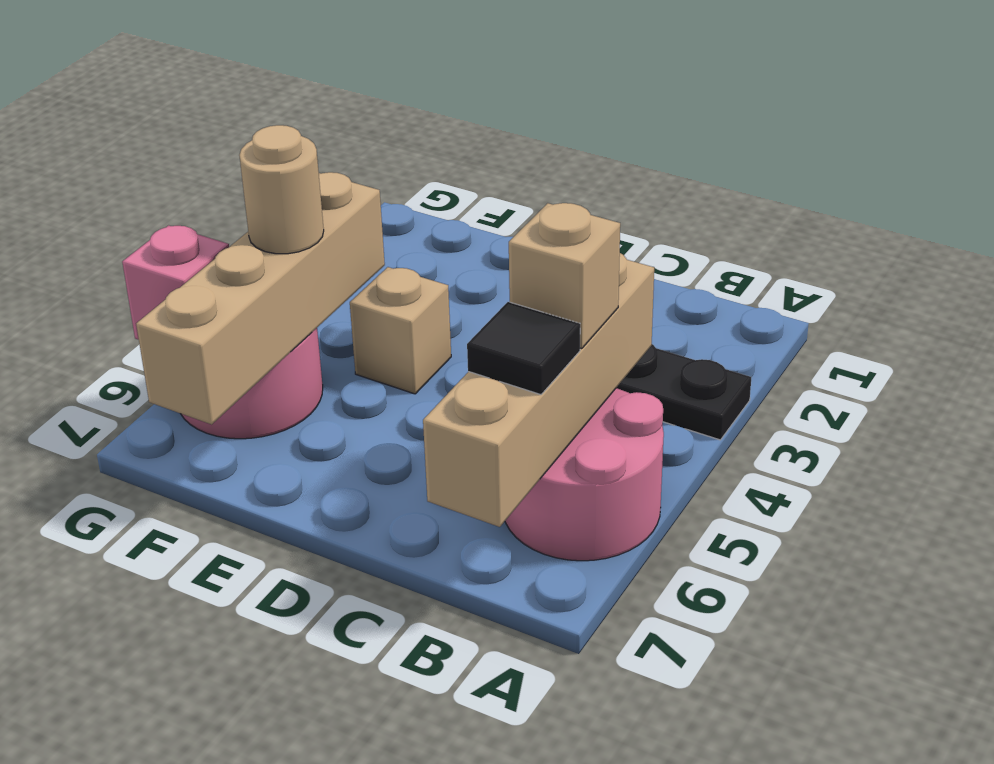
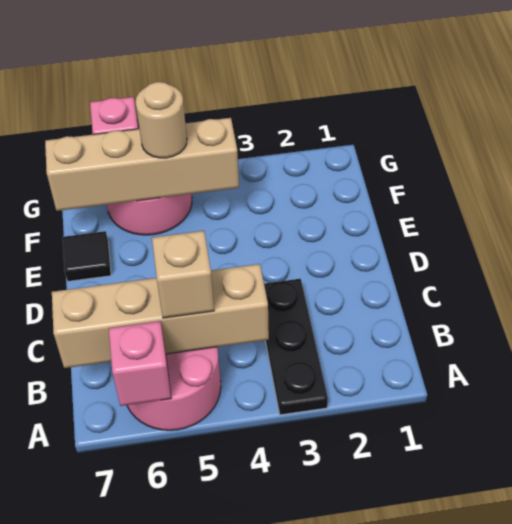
none -> pink brick A6 level 2
black tile B6 level 3 -> black tile E7 level 1
tan brick E4 level 1 -> none

